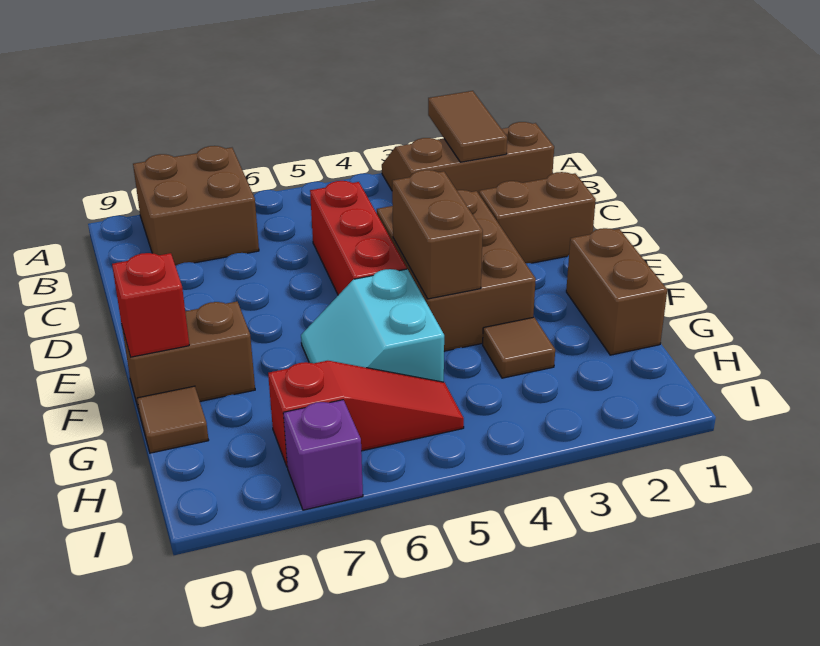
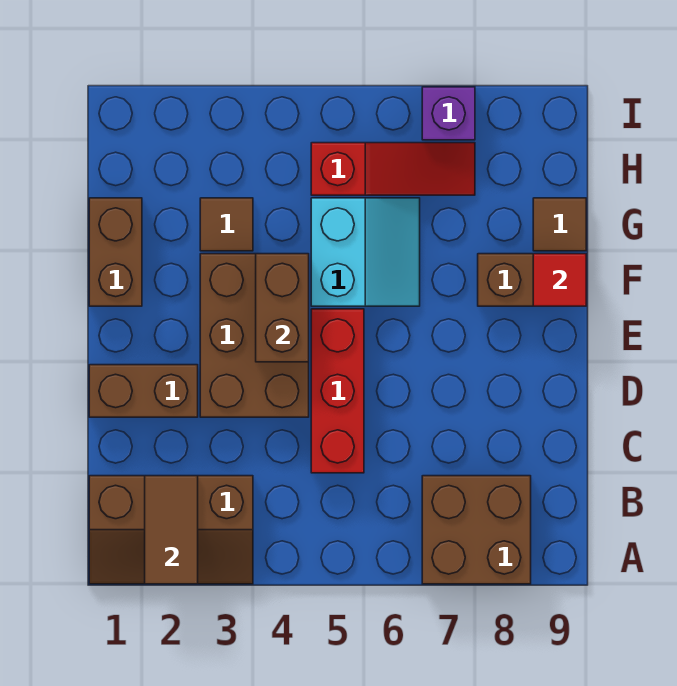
red brick F9 level 2 -> red tile F9 level 2
red slope H5:H7 level 1 top 7 -> red slope H5:H7 level 1 top 5

